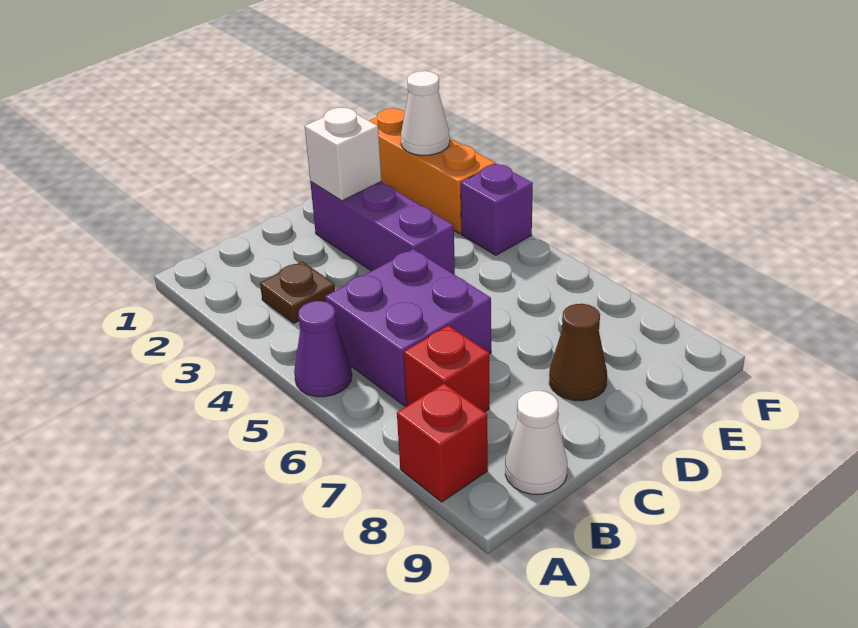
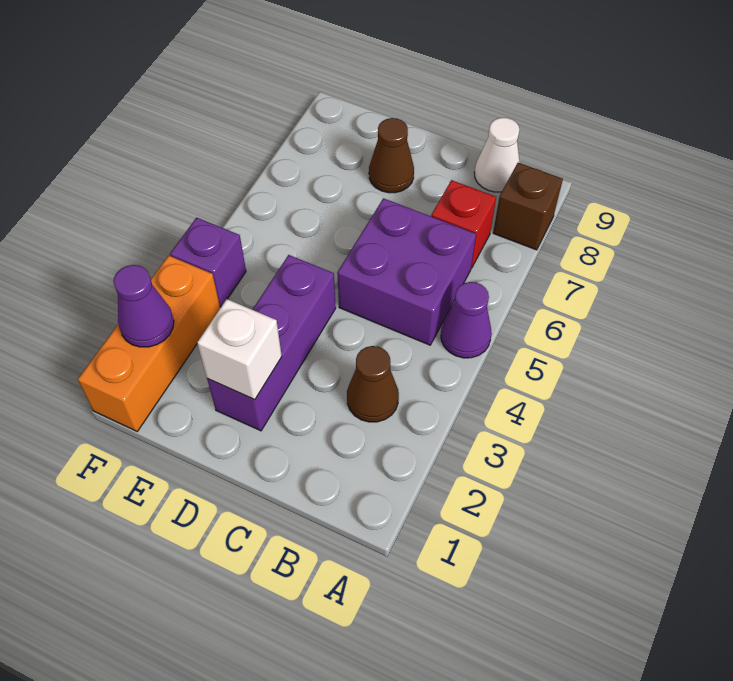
red brick A8 level 1 -> brown brick A8 level 1
brown plate B3 level 1 -> brown cone B3 level 1
white cone F2 level 2 -> purple cone F2 level 2

